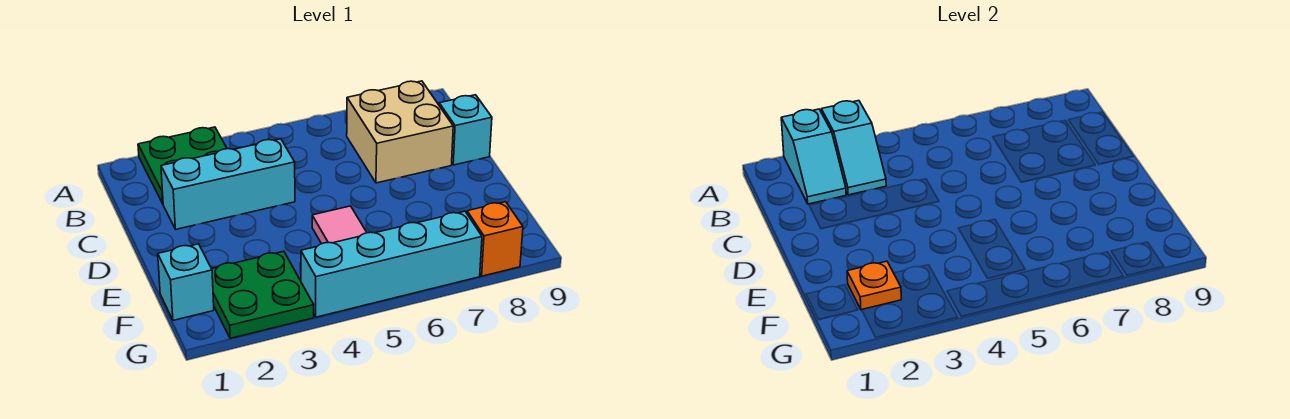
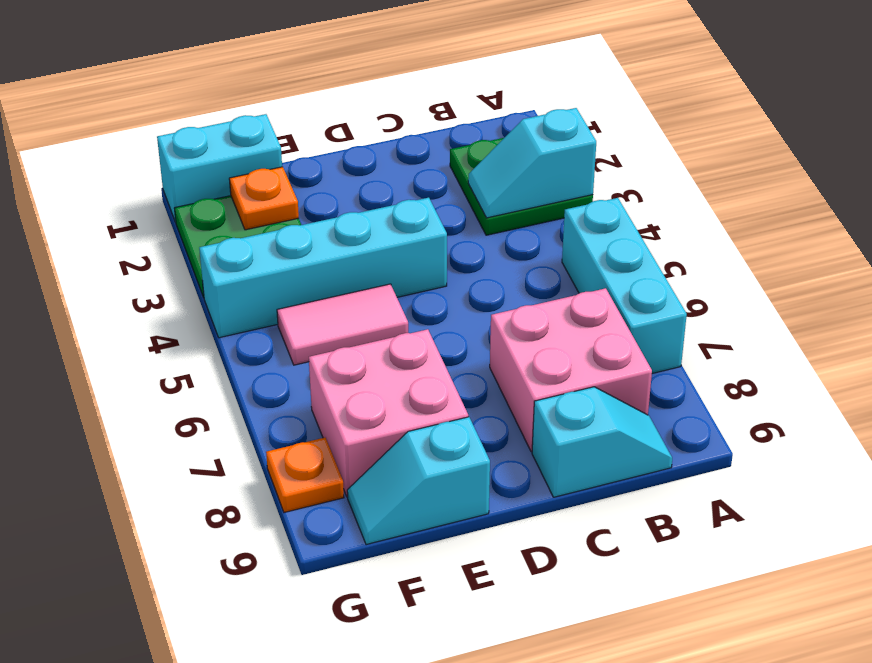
cyan slope A2:B2 level 2 top A -> cyan slope E9:F9 level 1 top E
tan brick B7:C8 level 1 -> pink brick B7:C8 level 1
cyan brick C2:C4 level 1 -> cyan brick A5:A7 level 1
none -> pink brick E7:F8 level 1
cyan brick F1 level 1 -> cyan brick F1:G1 level 1
cyan brick G4:G7 level 1 -> cyan brick D4:G4 level 1
orange brick G8 level 1 -> orange plate G8 level 1

